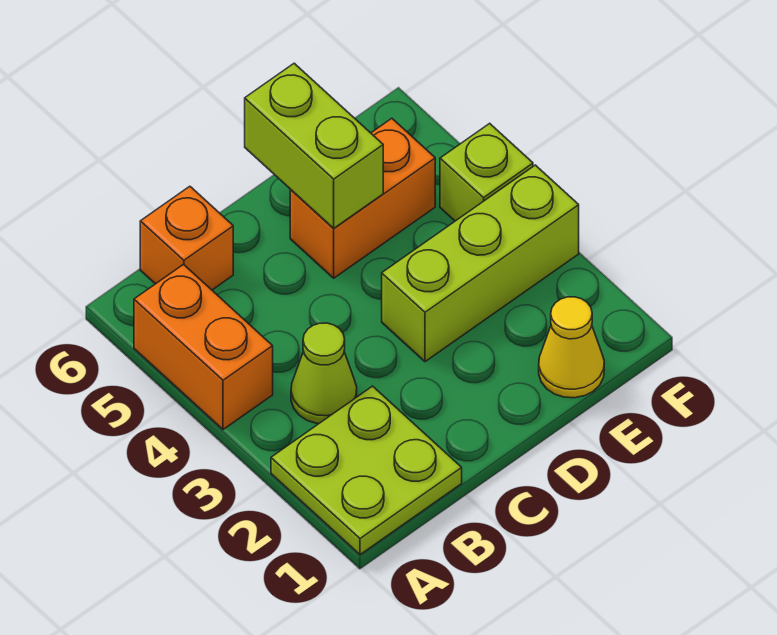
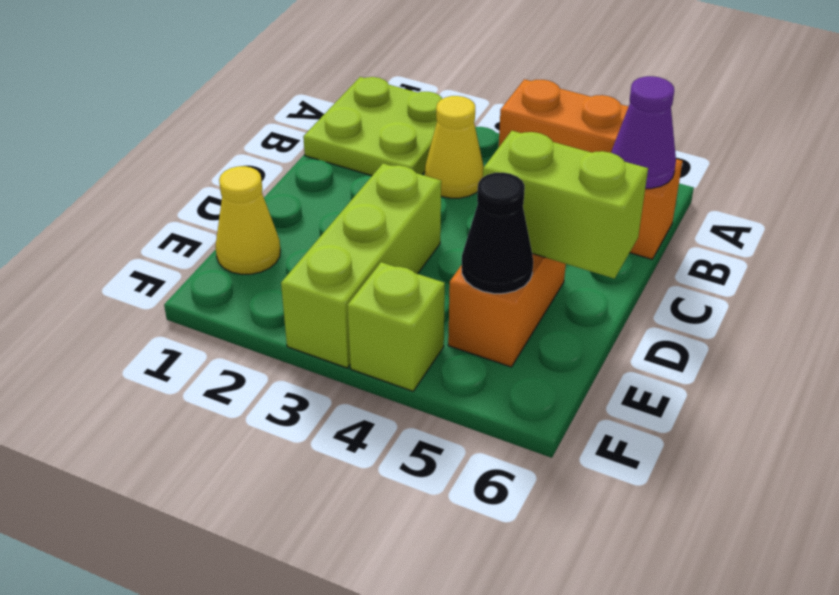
lime cone B3 level 1 -> yellow cone B3 level 1
none -> purple cone B6 level 2
none -> black cone E5 level 2

